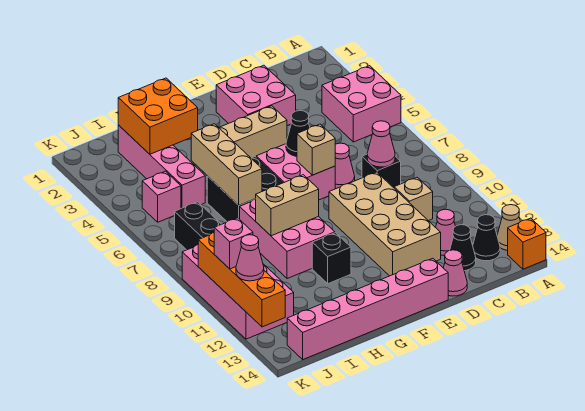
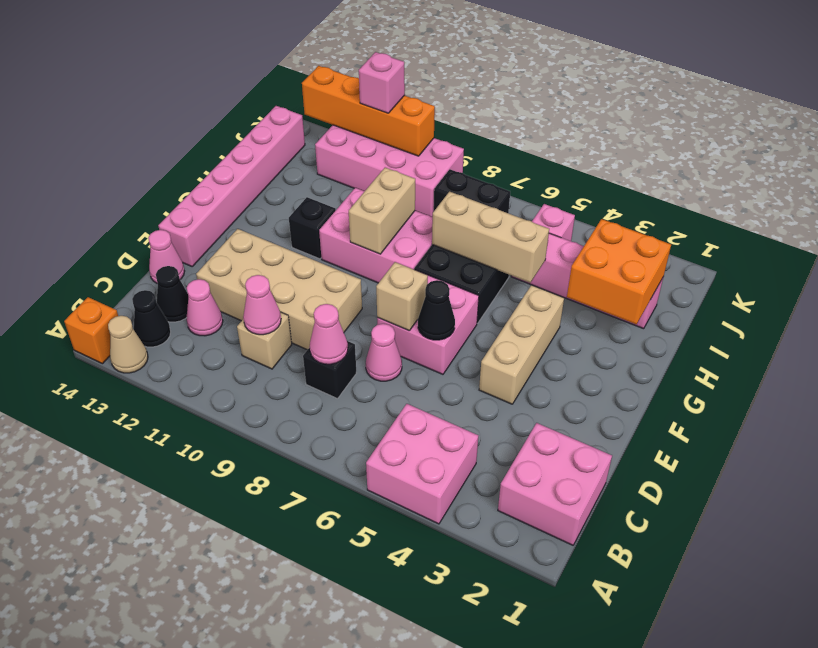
pink brick D2:E3 level 1 -> pink brick B1:C2 level 1
pink cone K12 level 3 -> pink cone C10 level 2

